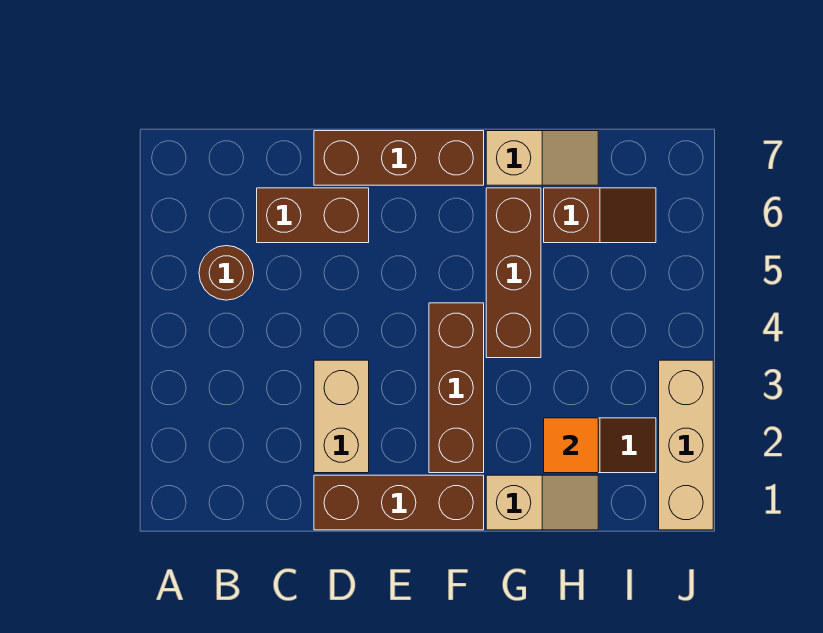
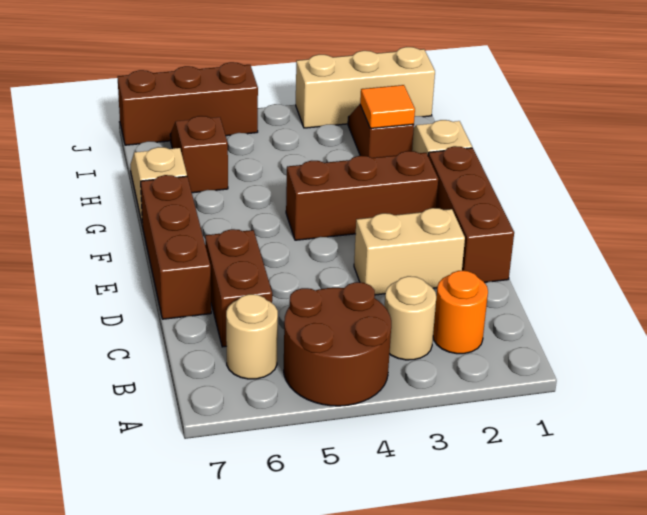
none -> orange round brick B2 level 1
none -> tan round brick B3 level 1
brown round brick B5 level 1 -> brown round brick A4:B5 level 1
none -> tan round brick B6 level 1
brown brick G4:G6 level 1 -> brown brick J5:J7 level 1

